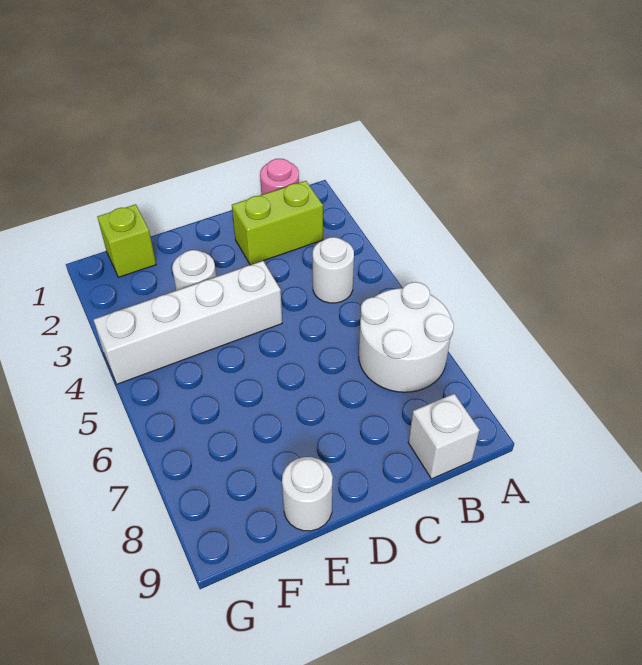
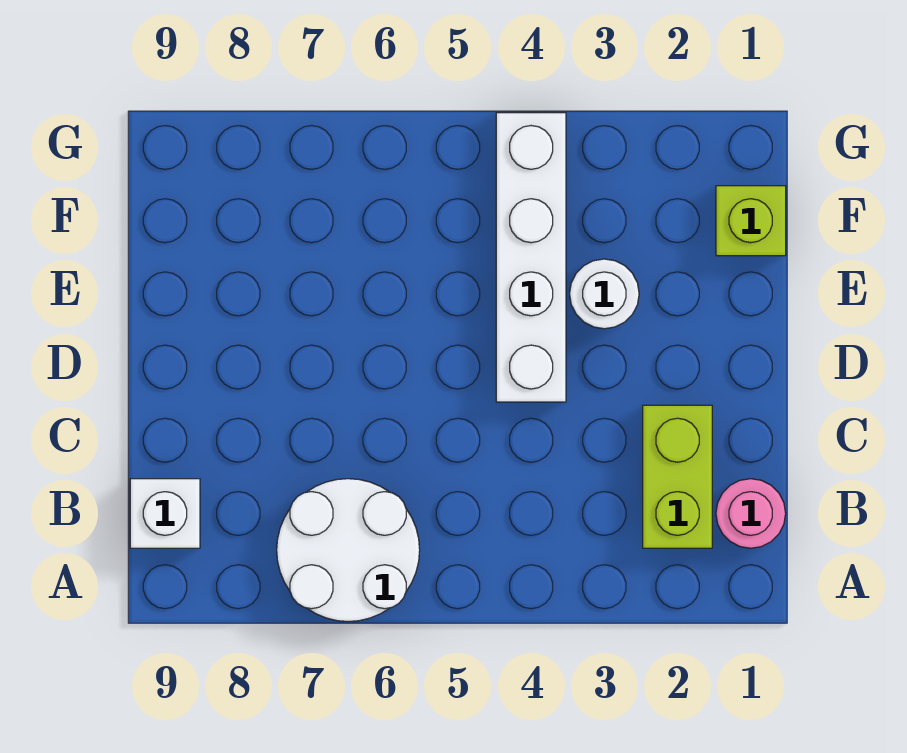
white round brick B4 level 1 -> none
white round brick E9 level 1 -> none

